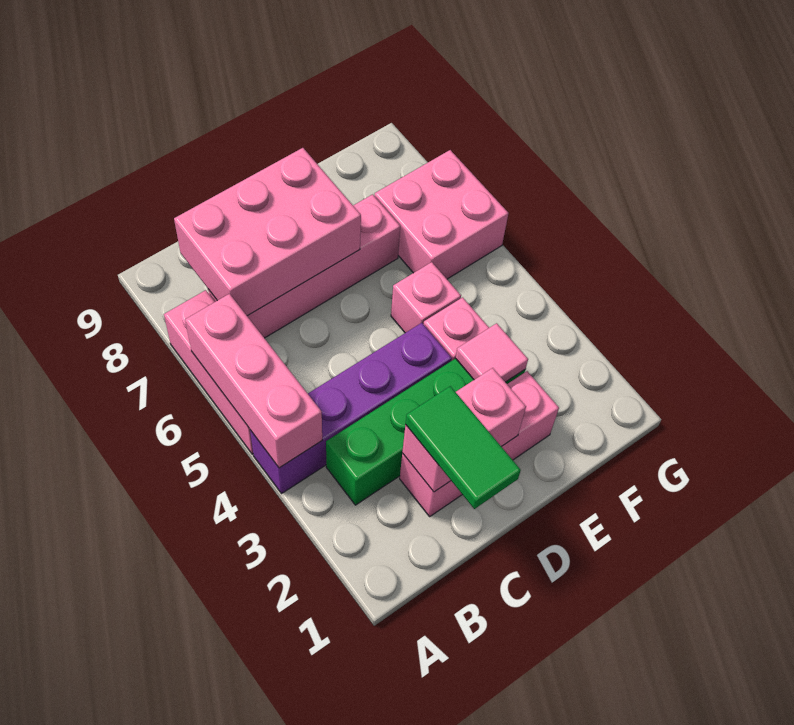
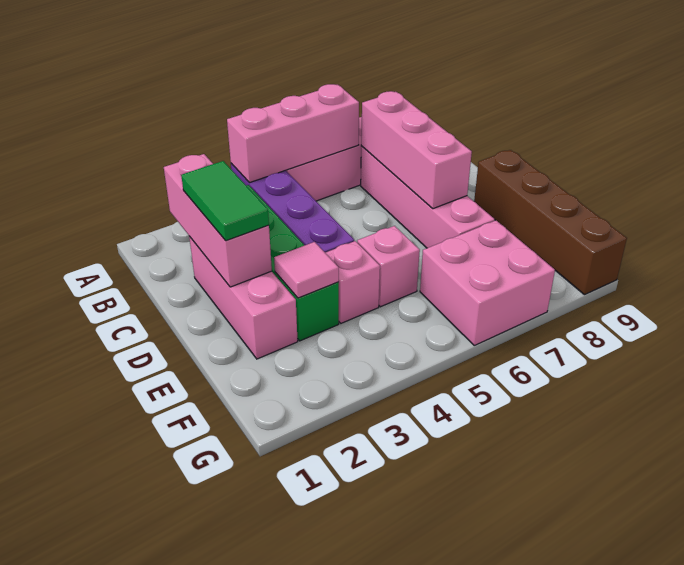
pink brick B7:D8 level 2 -> pink brick B7:D7 level 2
green tile C1:C2 level 3 -> green tile C2:D2 level 3
pink brick C2:D2 level 2 -> pink brick B2:D2 level 2
none -> brown brick D9:G9 level 1

